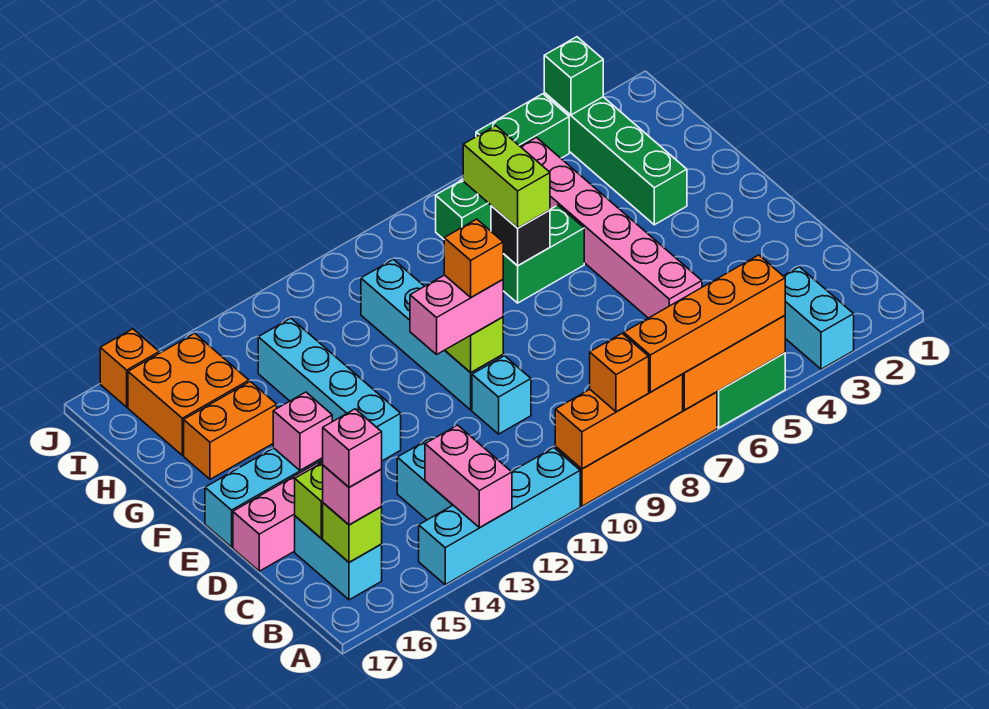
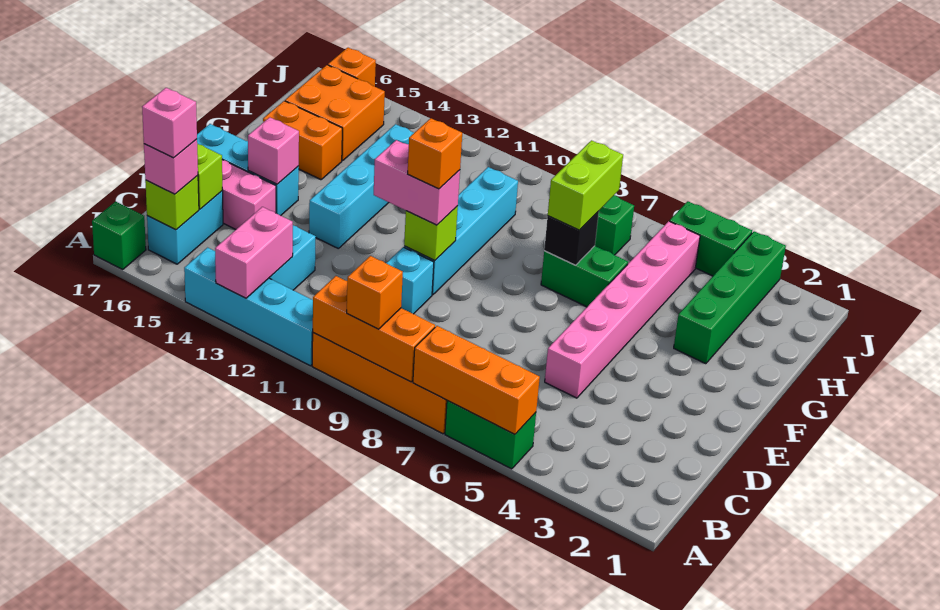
cyan brick A3:B3 level 1 -> none
orange brick A5:A8 level 3 -> none
green brick J3 level 2 -> green brick A17 level 1

